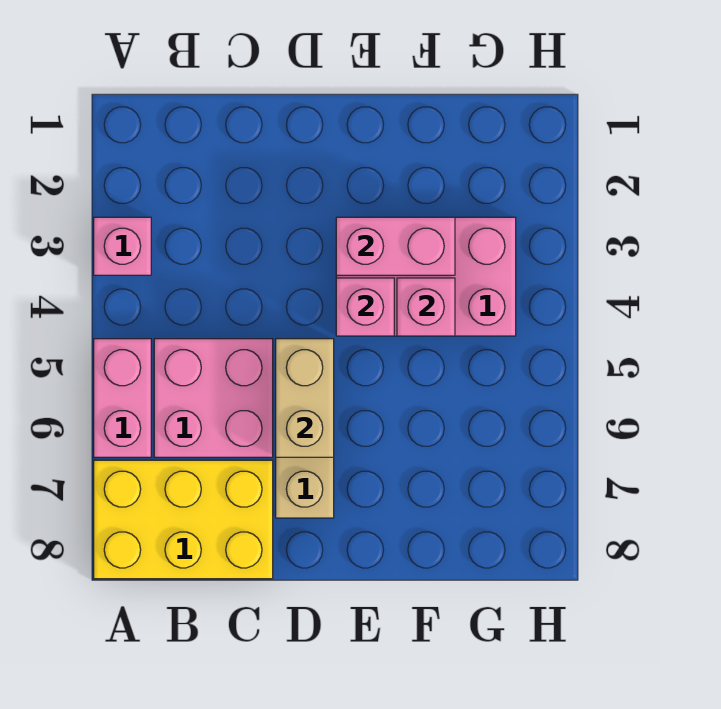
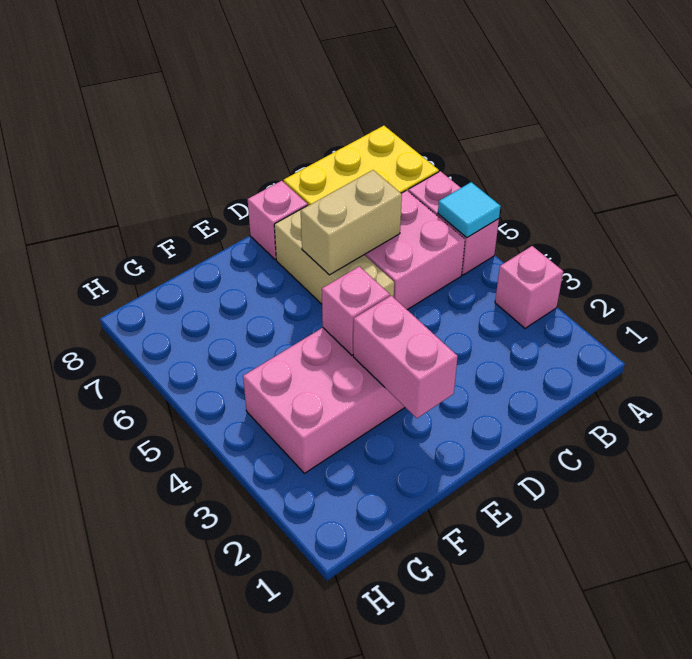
none -> cyan tile A5 level 2
tan brick D5:D6 level 2 -> tan brick C6:D6 level 2
pink brick E3:F3 level 2 -> pink brick E2:E3 level 2
pink brick F4 level 2 -> pink brick D8 level 1

